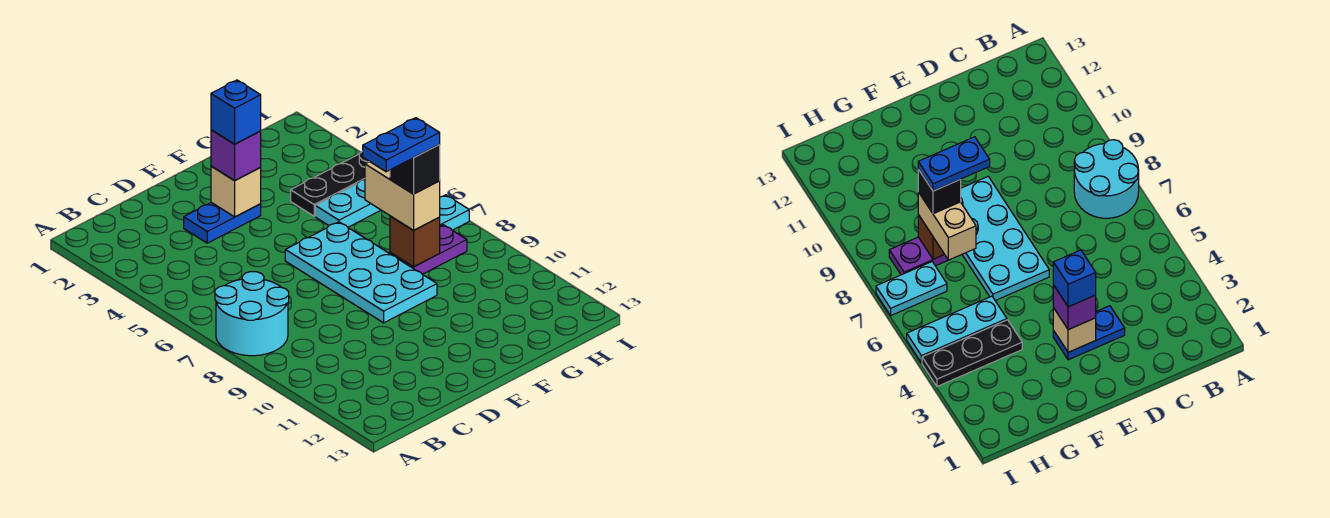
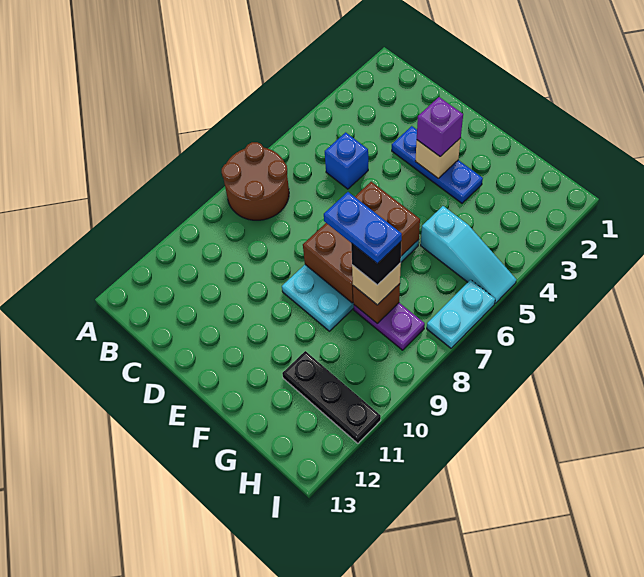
cyan round brick A7:B8 level 1 -> brown round brick A7:B8 level 1
blue plate D3:E3 level 1 -> blue plate D3:F3 level 1
blue brick E3 level 4 -> blue brick C5 level 1
none -> brown brick E6:F8 level 2
black plate G4:I4 level 1 -> black plate G11:I11 level 1
cyan plate G5:I5 level 1 -> cyan slope G5:I5 level 1 top G
tan brick G7:G8 level 3 -> tan brick G8 level 3
cyan plate H7:I7 level 1 -> cyan plate I6:I7 level 1

